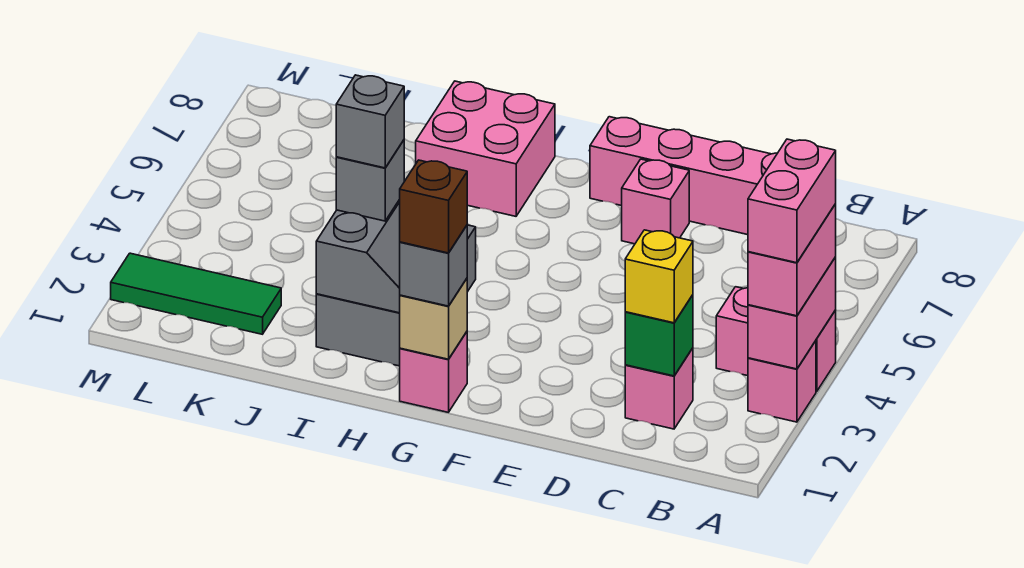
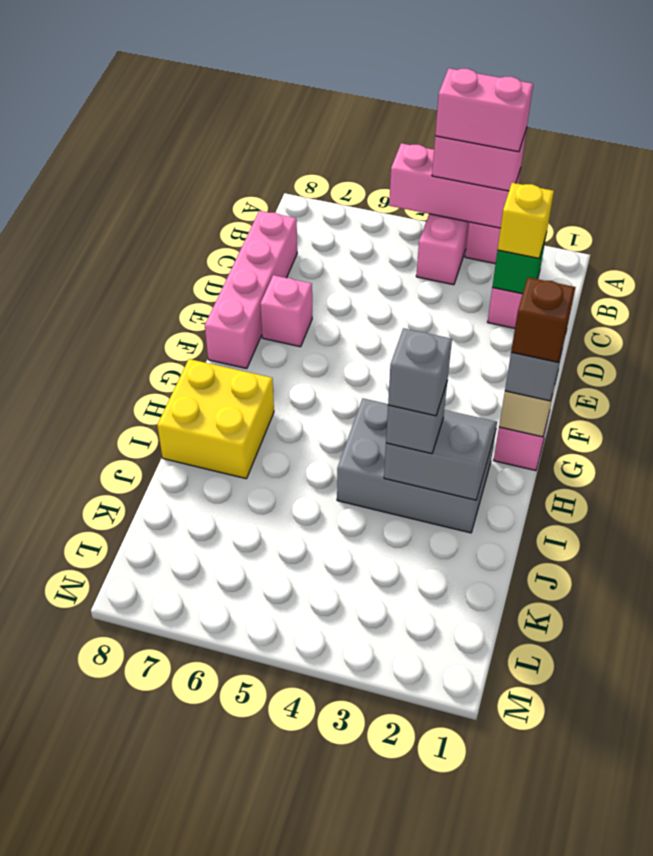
pink brick A3:A4 level 2 -> pink brick A3:A5 level 2
pink brick H7:I8 level 1 -> yellow brick H7:I8 level 1
green tile K2:M2 level 1 -> none

